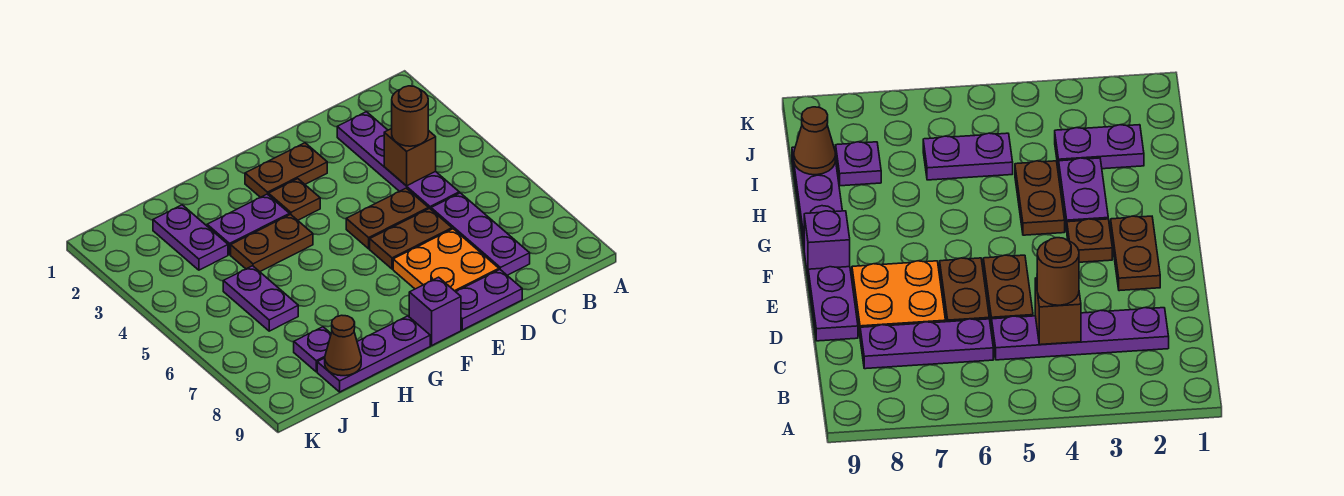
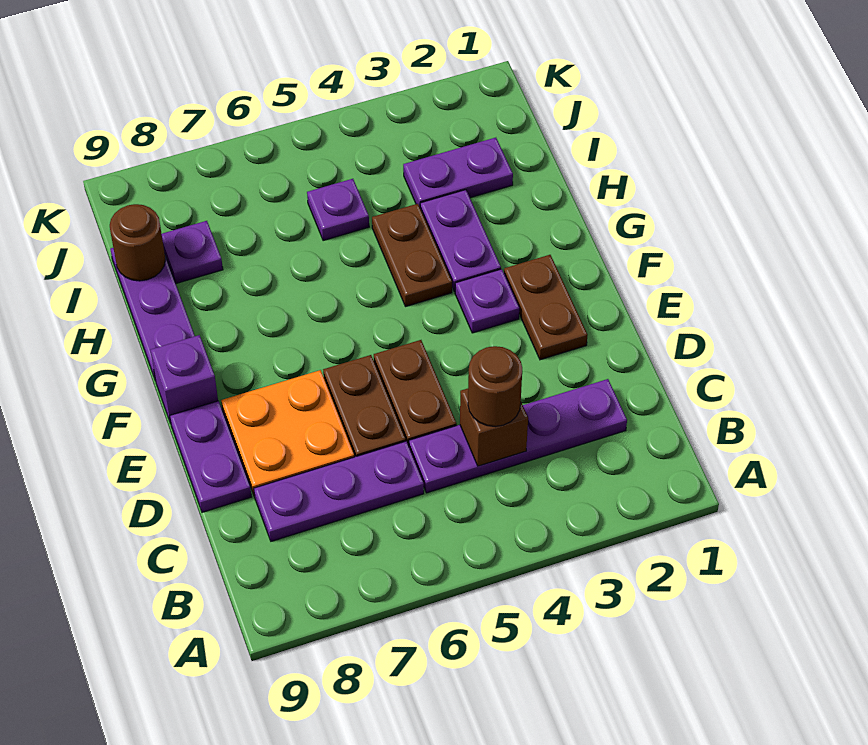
brown plate F3 level 1 -> purple plate F3 level 1
purple plate I5:I6 level 1 -> purple plate I5 level 1
brown cone I9 level 2 -> brown round brick I9 level 2

